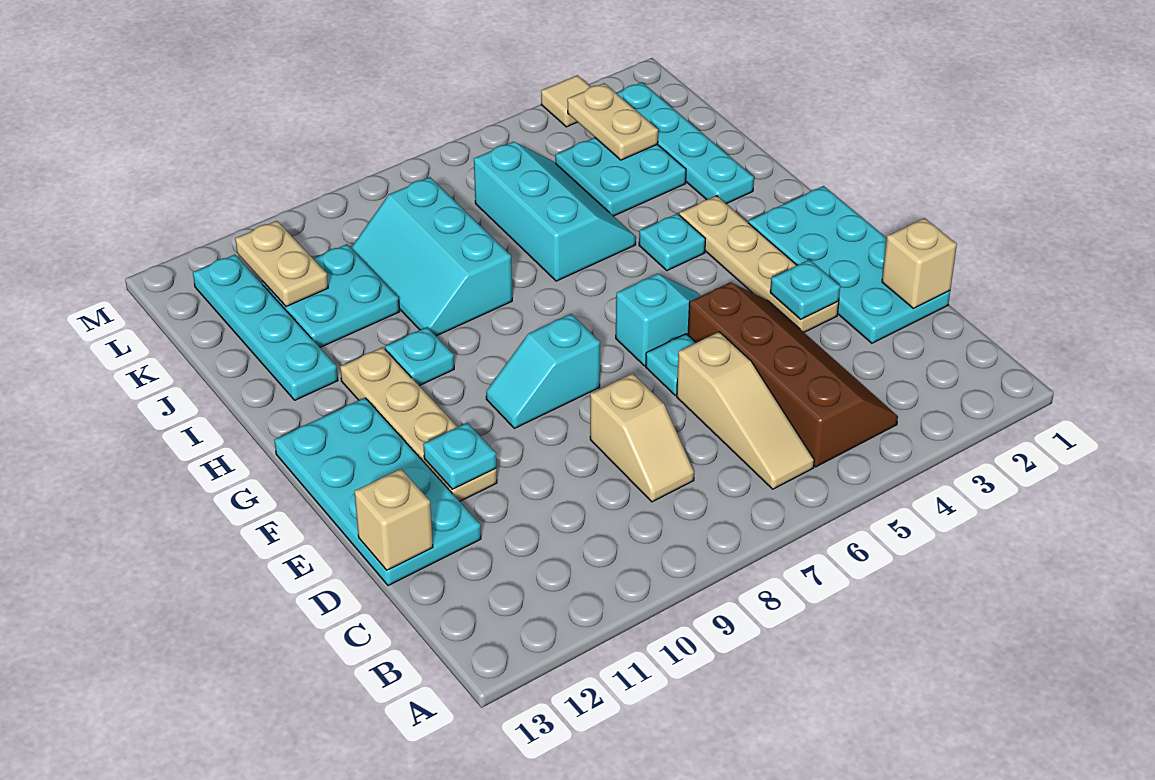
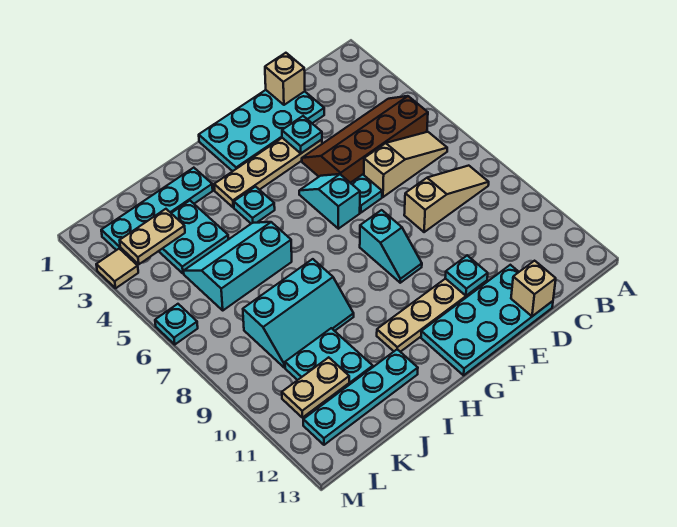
tan slope C8:D8 level 1 top D -> tan slope B8:D8 level 1 top D
cyan plate H10 level 1 -> cyan plate M6 level 1

